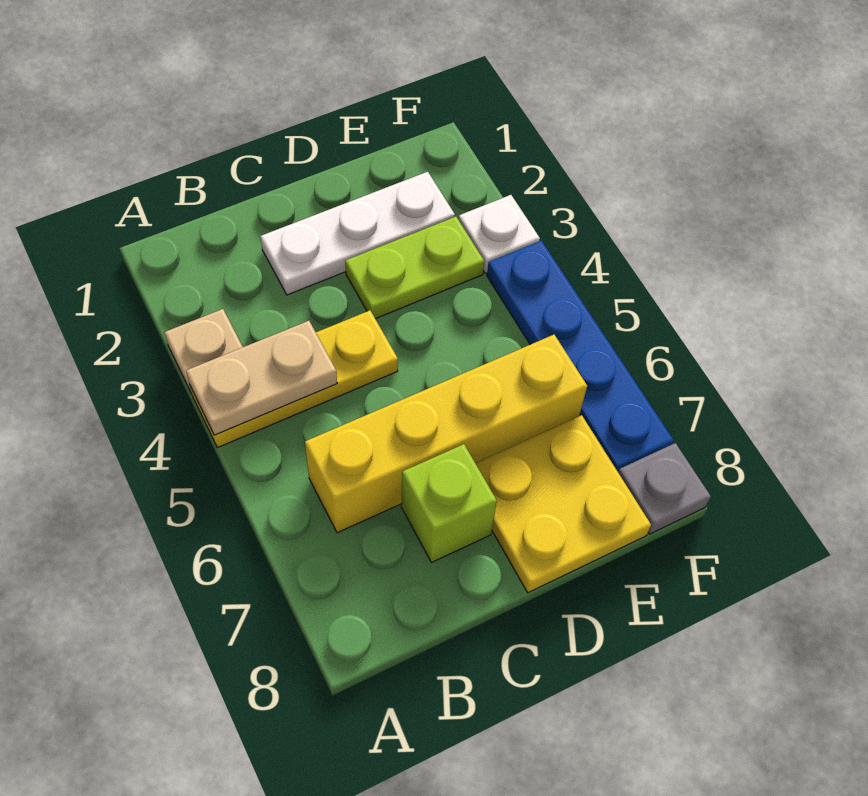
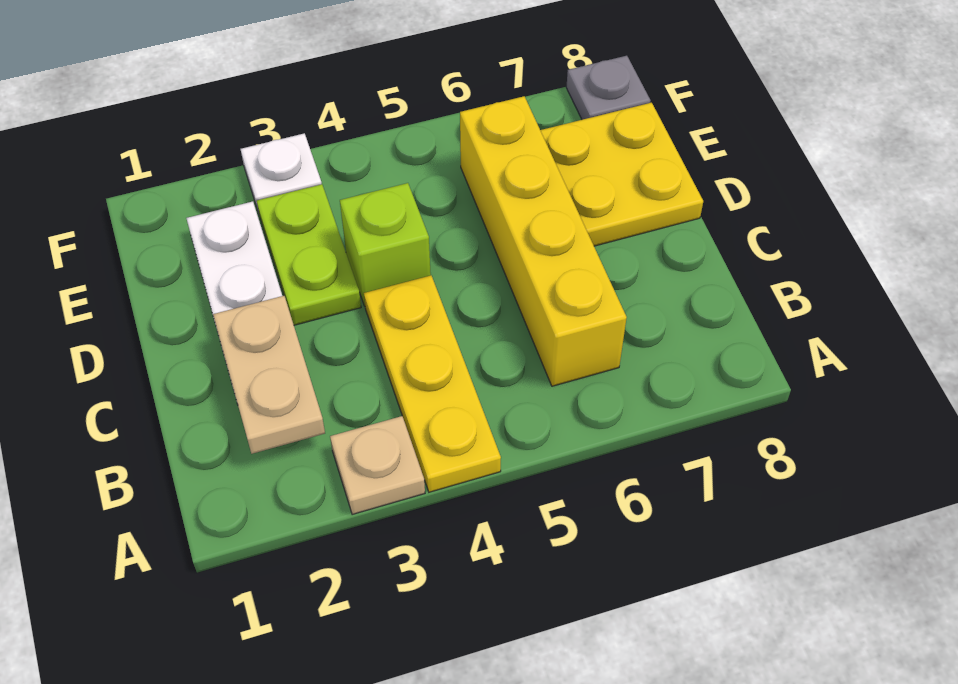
tan plate A4:B4 level 2 -> tan plate B2:C2 level 2
lime brick C7 level 1 -> lime brick D4 level 1
blue plate F4:F7 level 1 -> none

